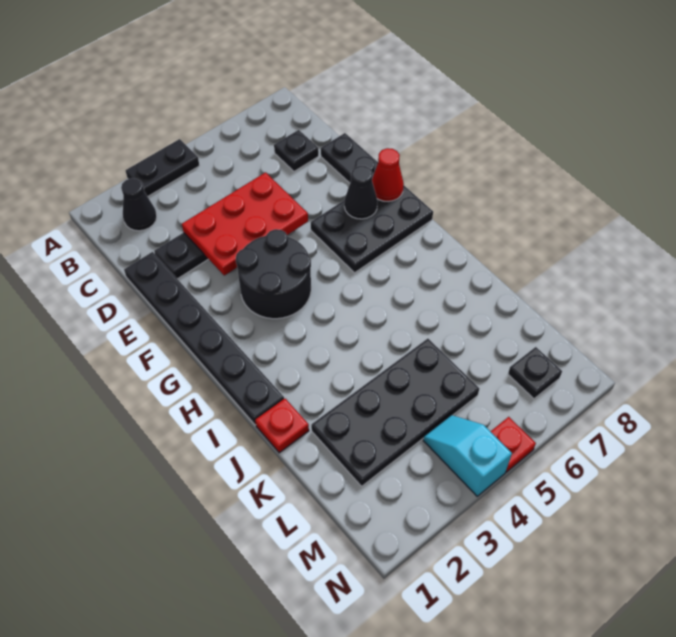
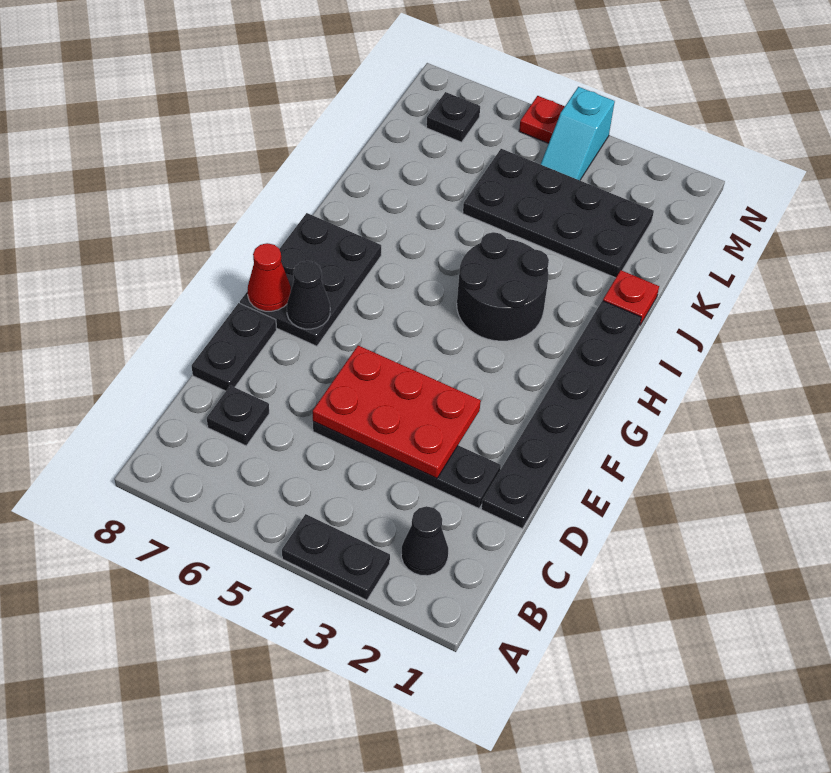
black round brick F3:G4 level 1 -> black round brick H3:I4 level 1
black plate F6:G8 level 1 -> black plate F7:H8 level 1

